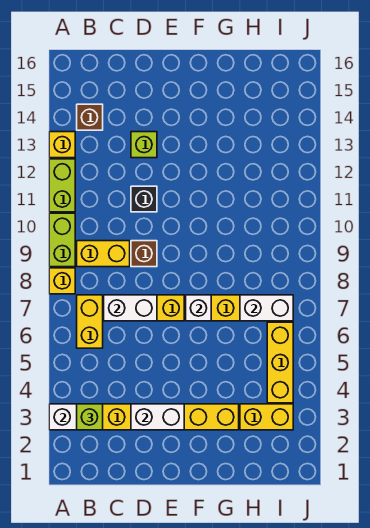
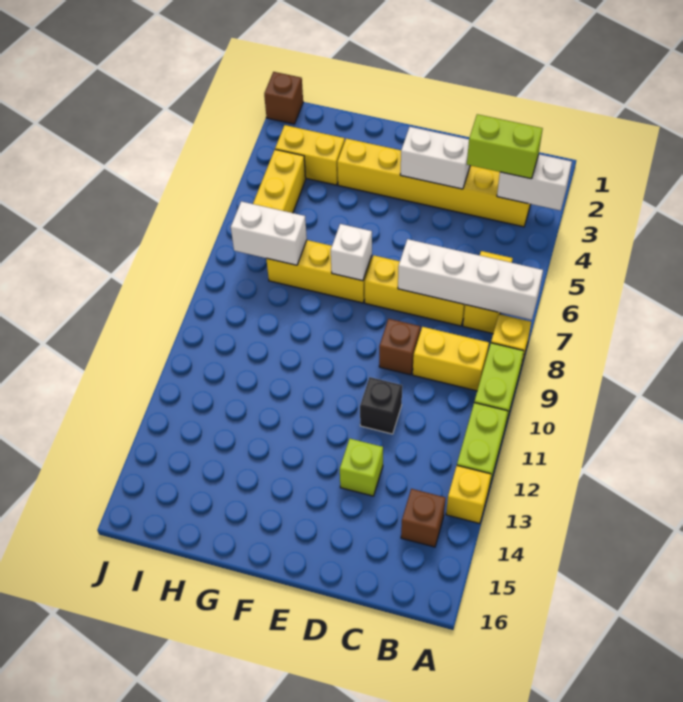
lime brick B3 level 3 -> lime brick B3:C3 level 3
white brick C7:D7 level 2 -> white brick A7:D7 level 2
none -> brown brick J1 level 1

